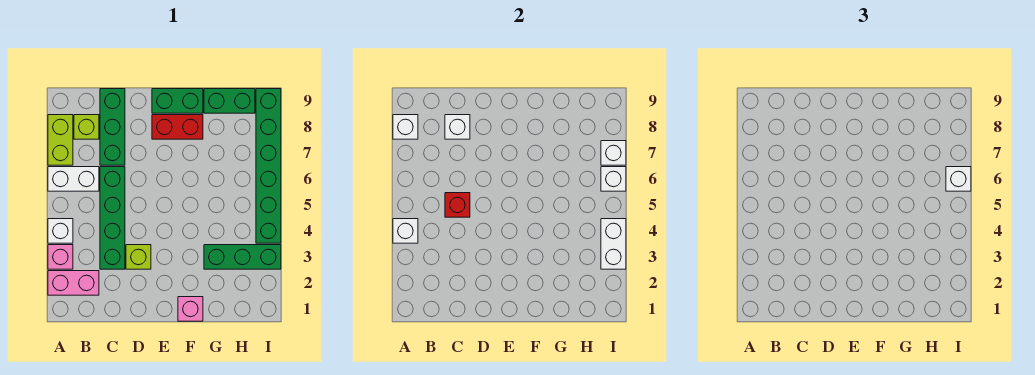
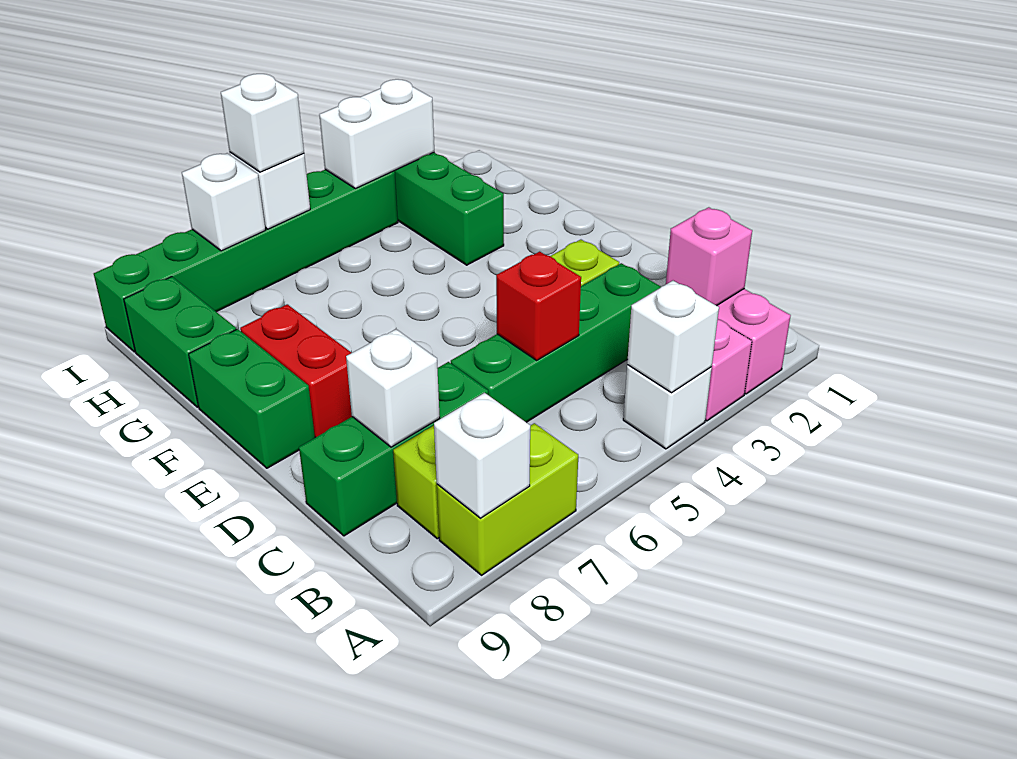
white brick A6:B6 level 1 -> none
pink brick F1 level 1 -> pink brick B2 level 2

